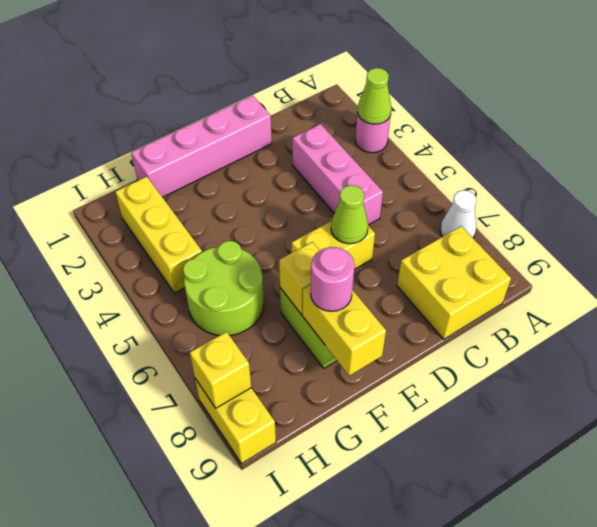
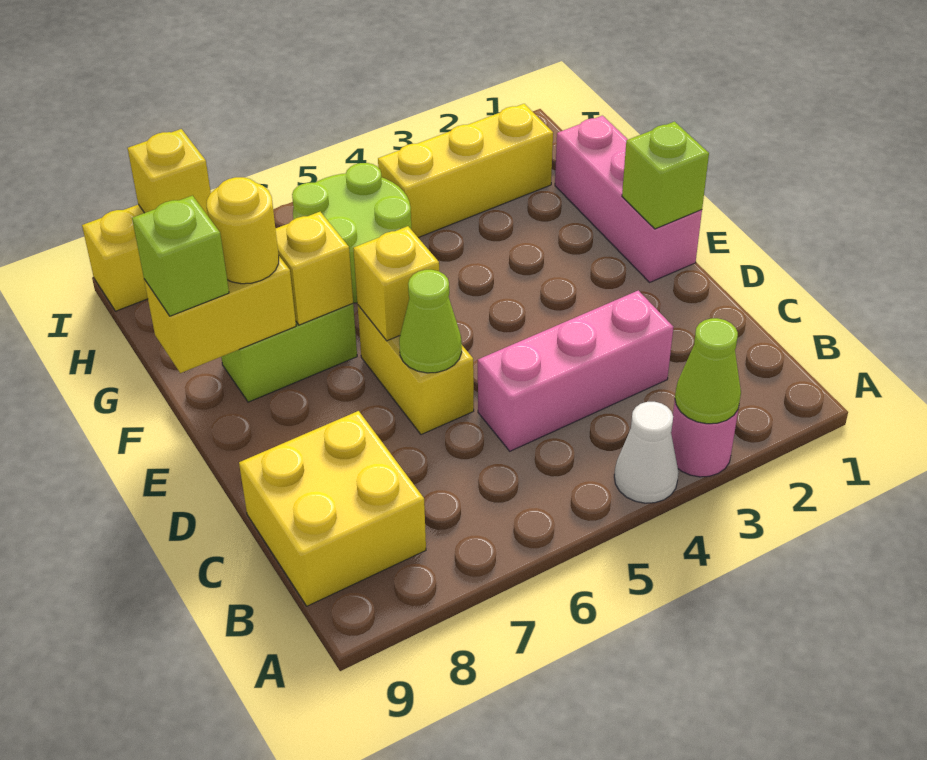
white cone A7 level 1 -> white cone A4 level 1
pink brick D1:G1 level 1 -> pink brick E1:G1 level 1
none -> lime brick E1 level 2
none -> yellow brick E6 level 2
pink round brick F8 level 3 -> yellow round brick F8 level 3
none -> lime brick F9 level 3

